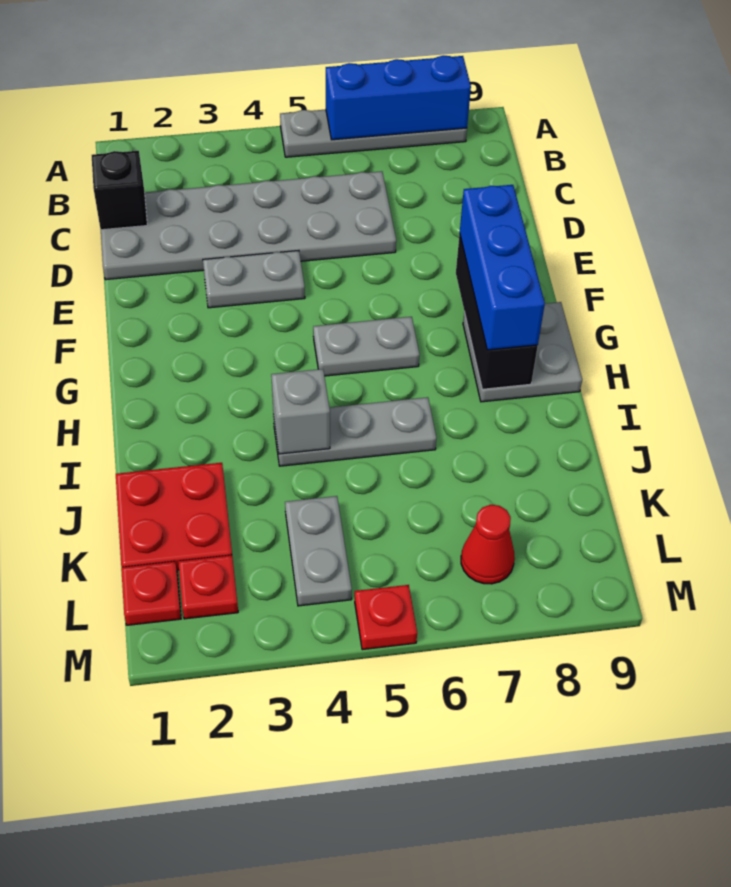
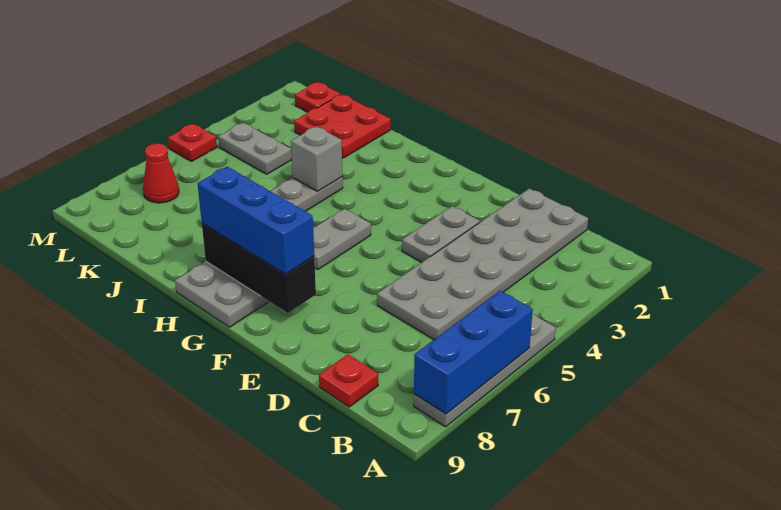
black brick C1 level 2 -> none
red plate L2 level 1 -> red plate C9 level 1

